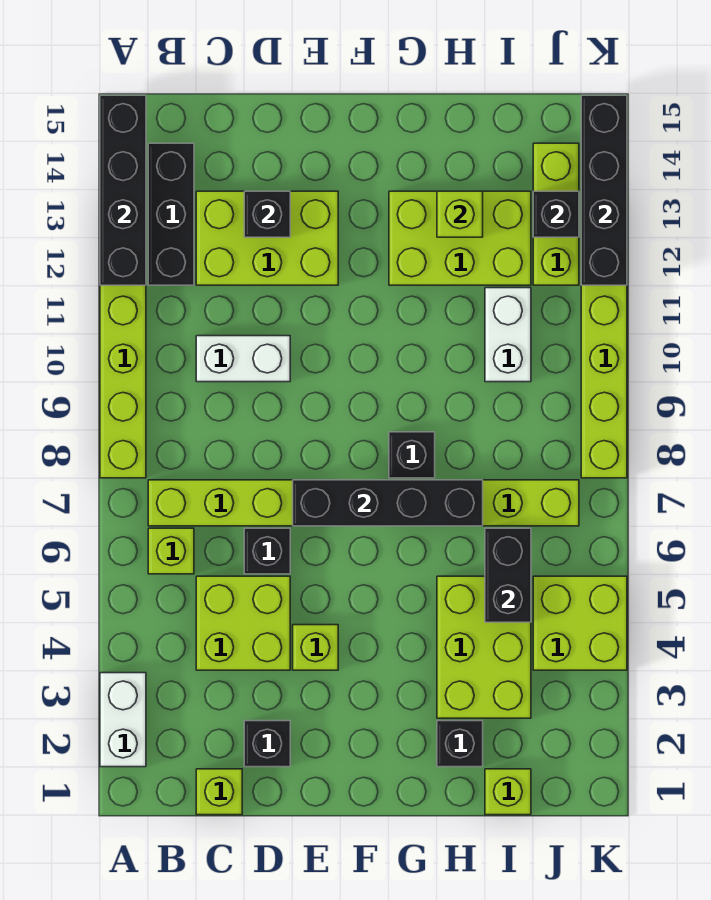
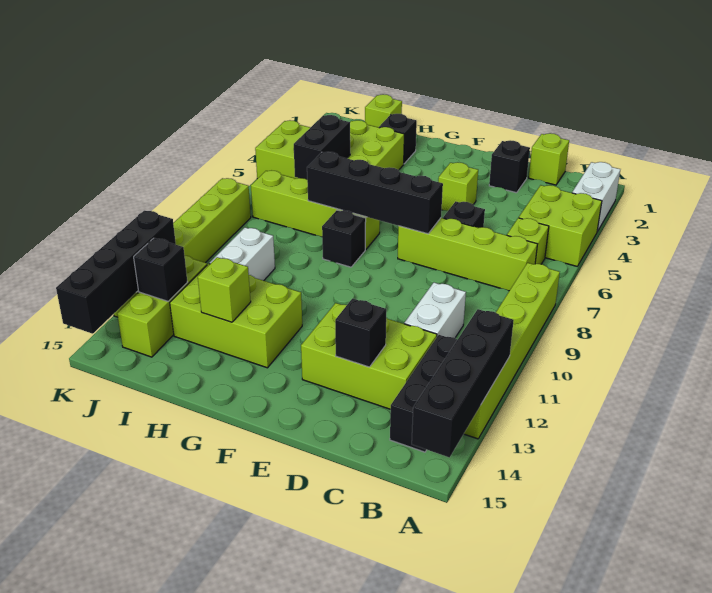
lime brick C4:D5 level 1 -> lime brick A4:B5 level 1
white brick C10:D10 level 1 -> white brick C10:C11 level 1

